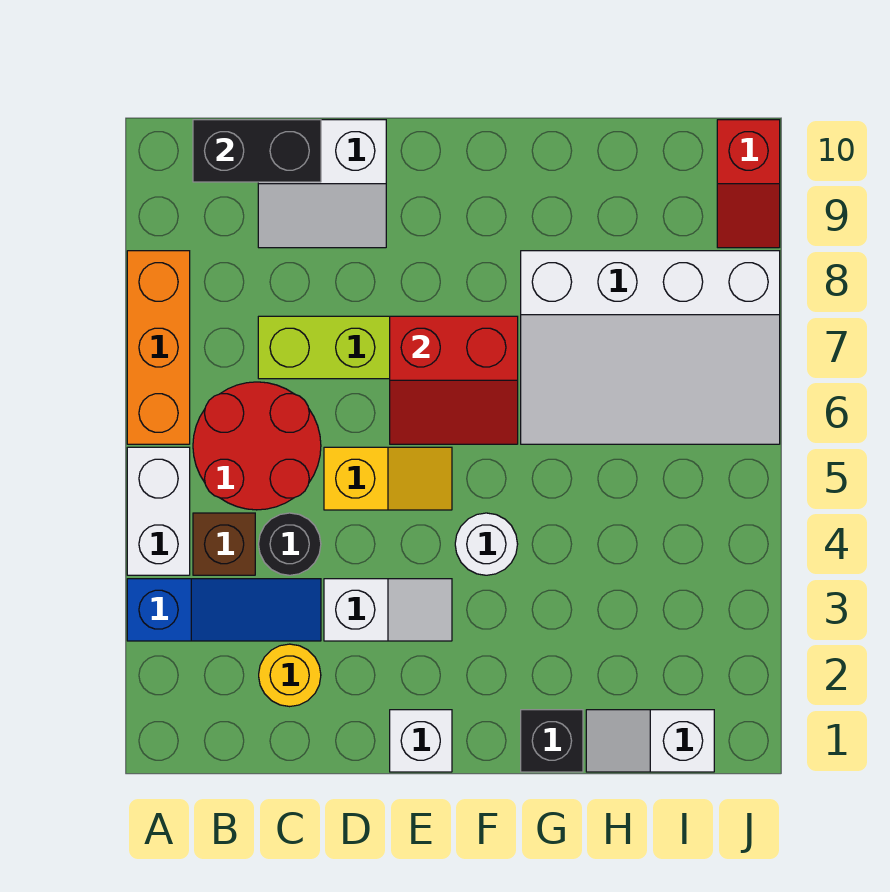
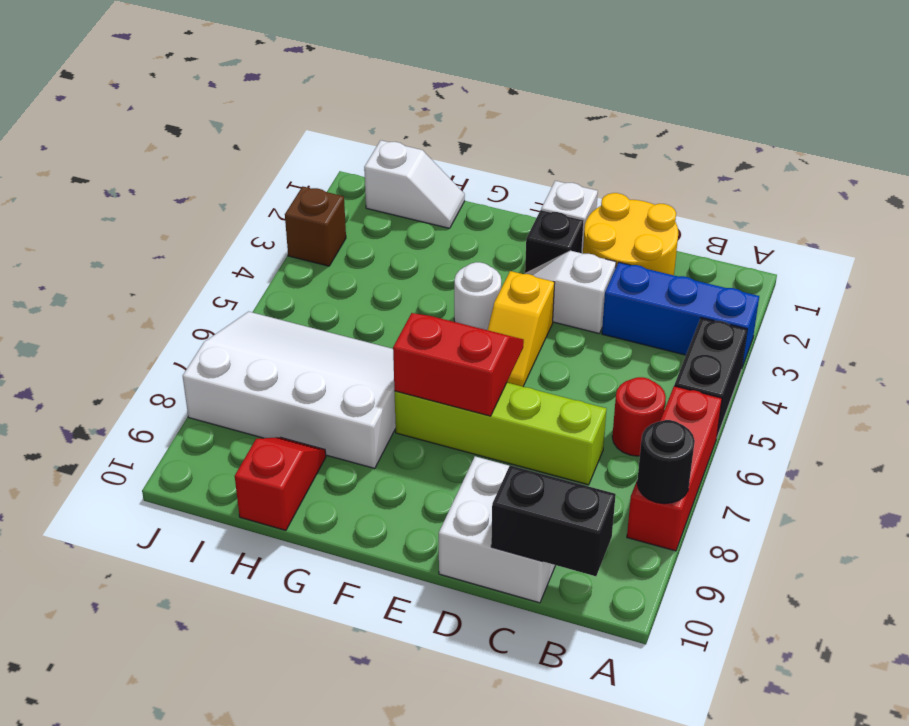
blue slope A3:C3 level 1 top A -> blue brick A3:C3 level 1
white brick A4:A5 level 1 -> black brick A4:A5 level 1
orange brick A6:A8 level 1 -> red brick A6:A8 level 1
brown brick B4 level 1 -> brown brick J3 level 1
red round brick B5:C6 level 1 -> red round brick B6 level 1
yellow round brick C2 level 1 -> yellow round brick C1:D2 level 1
black round brick C4 level 1 -> black round brick A8 level 2
white slope C9:D10 level 1 top 10 -> white brick C9:D10 level 1
yellow slope D5:E5 level 1 top D -> yellow slope E4:E5 level 1 top 4
black brick G1 level 1 -> black brick E2 level 1
red slope J9:J10 level 1 top 10 -> red slope H9:H10 level 1 top 10

